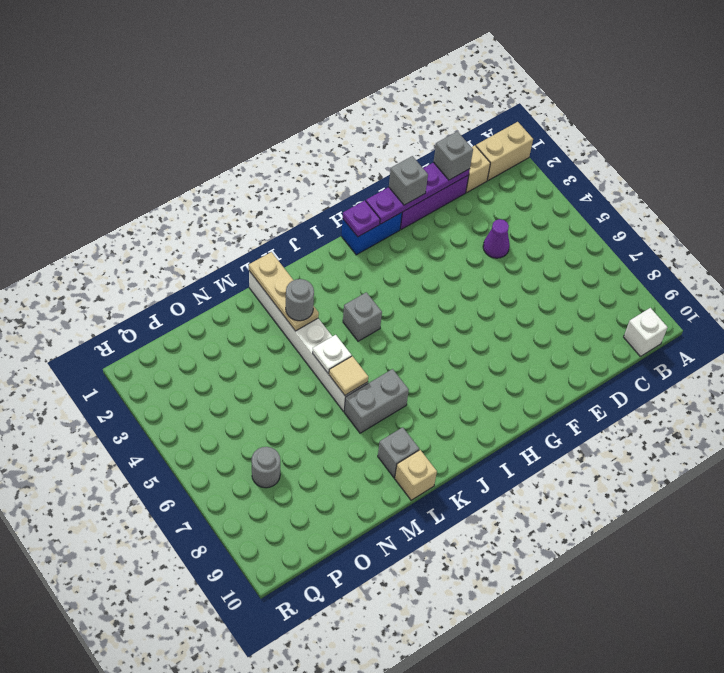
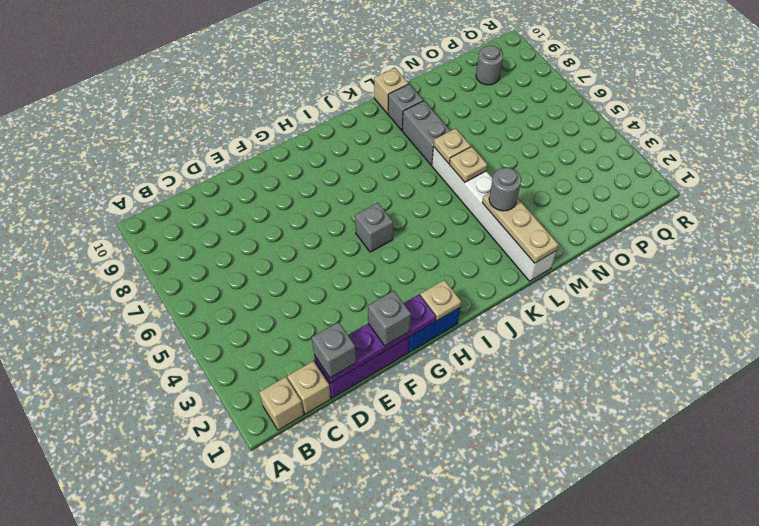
tan brick A1:B1 level 1 -> tan brick B1 level 1
white brick B10 level 1 -> none
purple cone D4 level 1 -> none
purple plate H1 level 2 -> tan plate H1 level 2
grey brick J4 level 1 -> grey brick H5 level 1
grey brick K7:L7 level 1 -> grey brick L7:L8 level 1
white plate L5 level 2 -> tan plate L5 level 2
tan tile L6 level 2 -> tan plate L6 level 2
grey round brick P7 level 1 -> grey round brick P9 level 1

